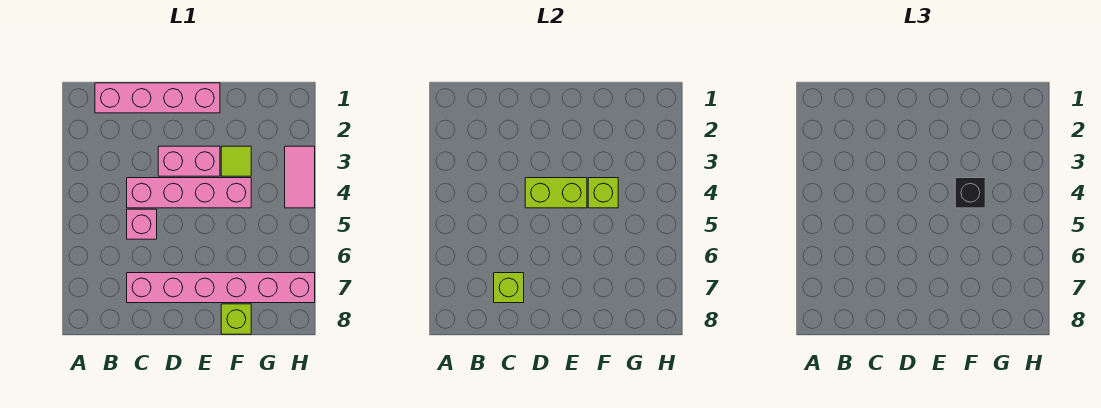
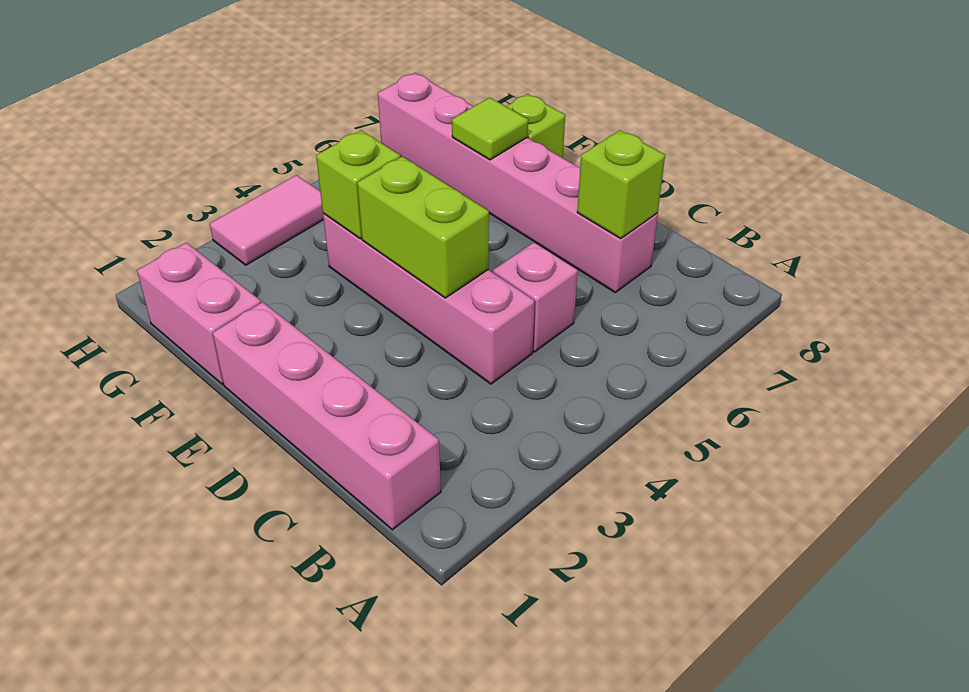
pink brick D3:E3 level 1 -> pink brick F1:G1 level 1
lime tile F3 level 1 -> lime tile F7 level 2
black brick F4 level 3 -> none

